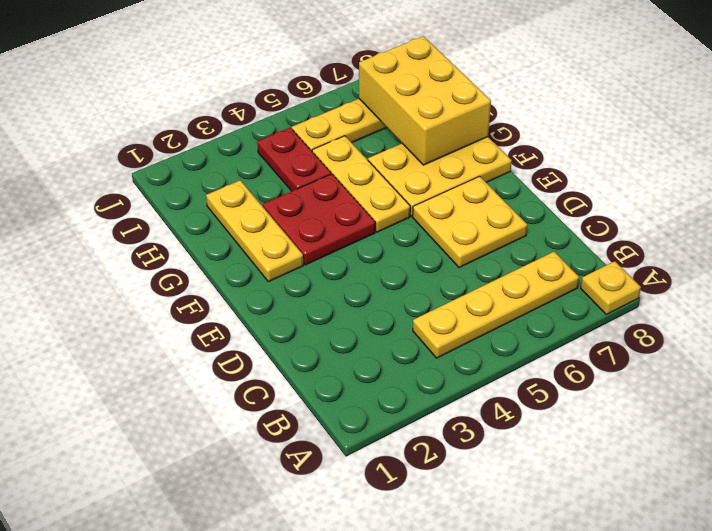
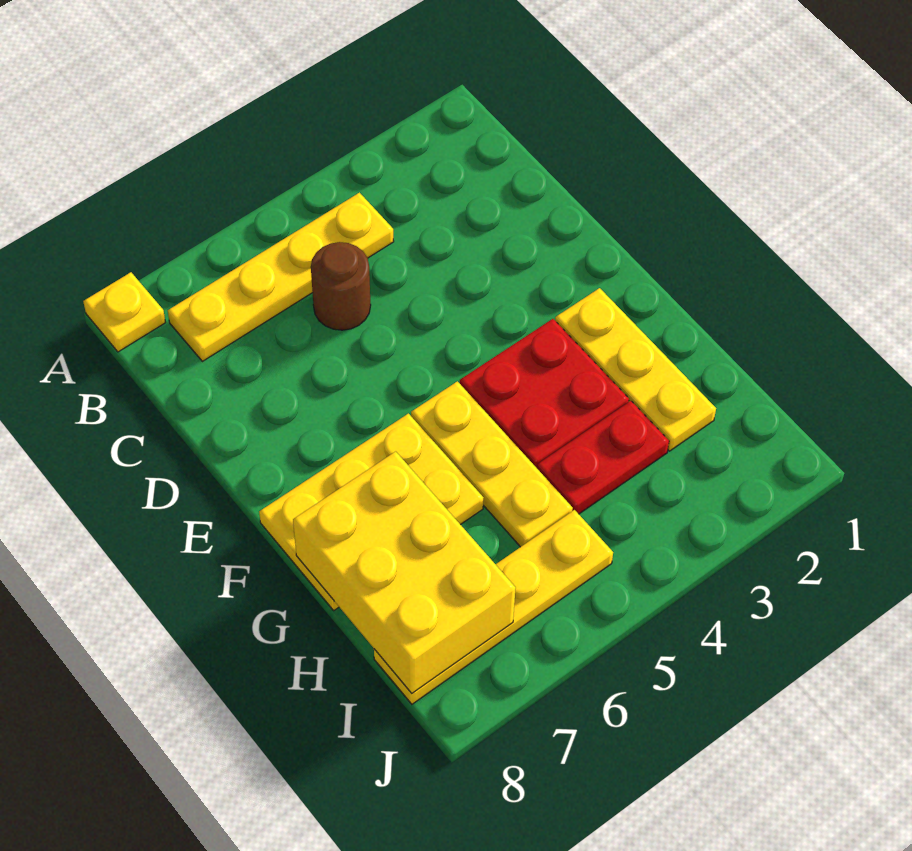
none -> brown round brick C5 level 1
yellow plate D6:E7 level 1 -> none
red plate H4:I4 level 1 -> red plate H3:H4 level 1

